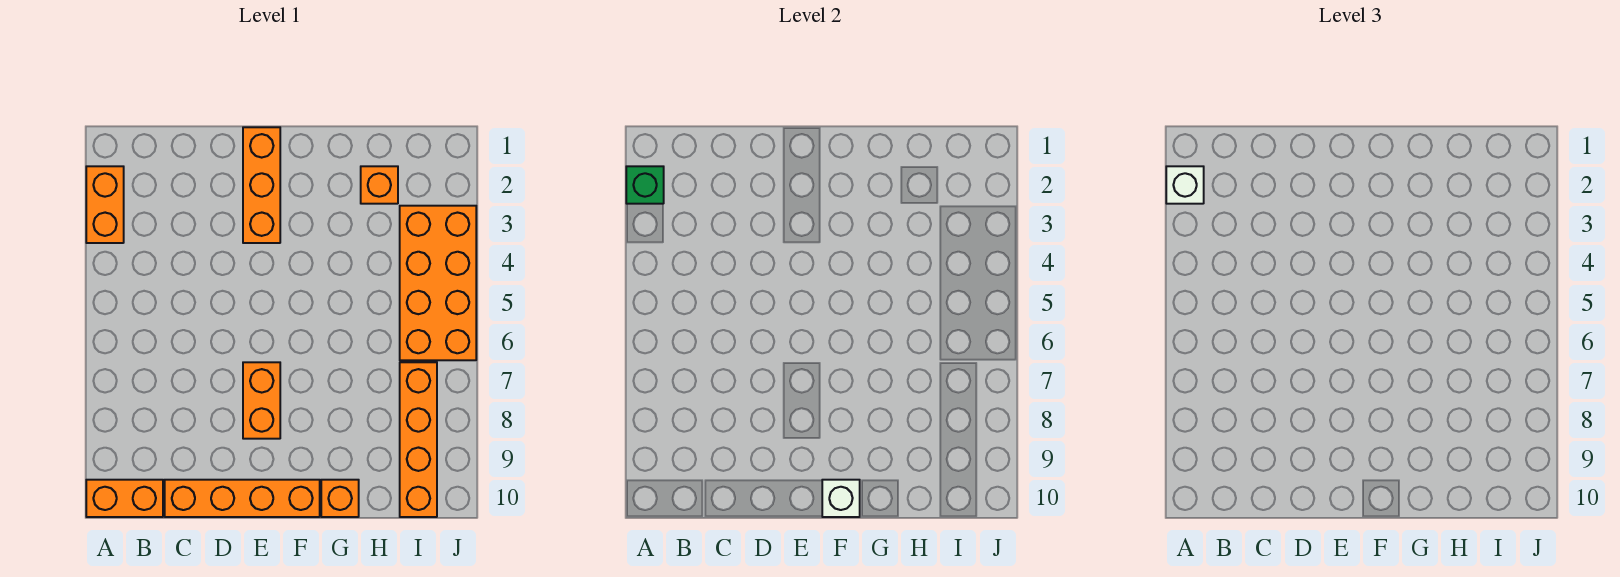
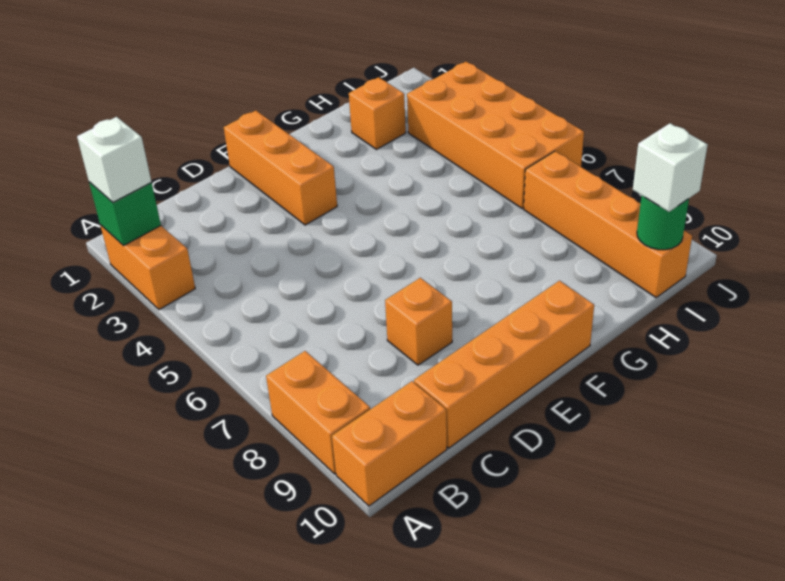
orange brick E7:E8 level 1 -> orange brick A8:A9 level 1
white brick F10 level 2 -> white brick I10 level 3
orange brick G10 level 1 -> orange brick D8 level 1
none -> green round brick I10 level 2

